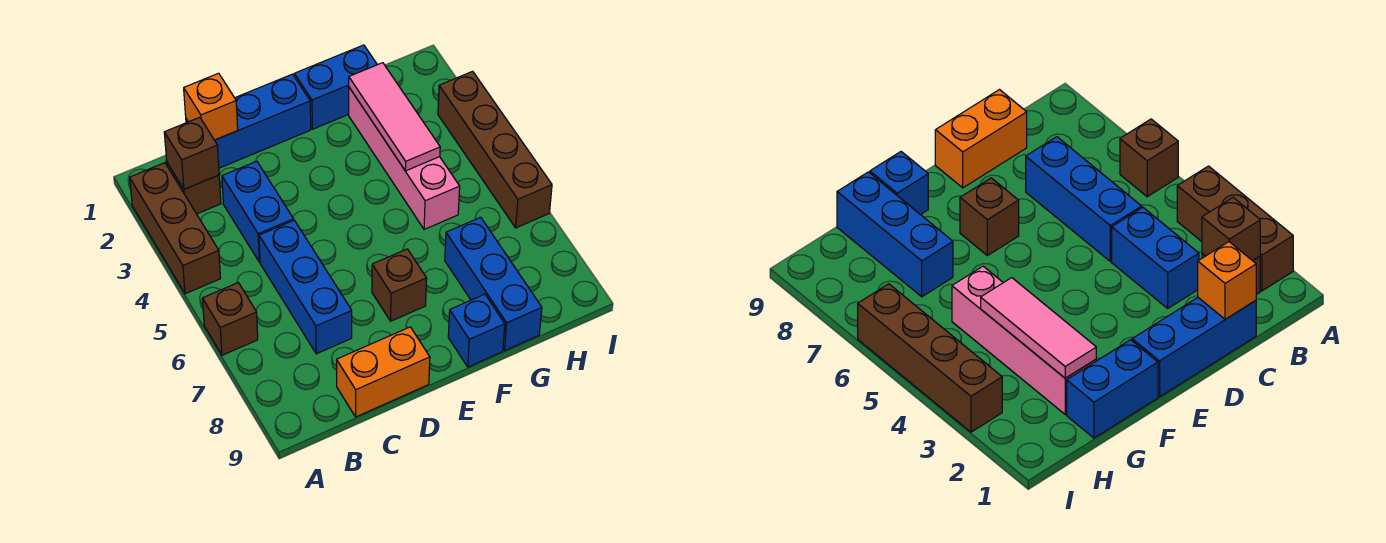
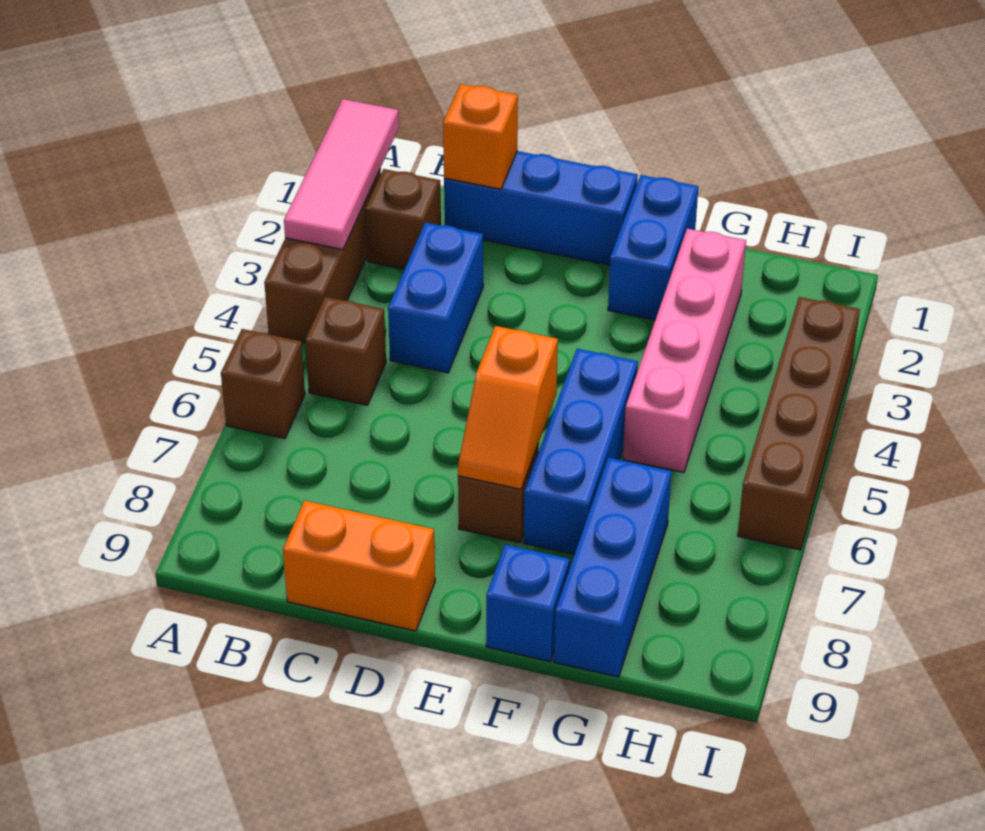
brown brick B2 level 2 -> brown brick B5 level 1
blue brick C5:C7 level 1 -> blue brick F5:F7 level 1
none -> orange slope E6:E7 level 2 top 6
blue brick F1:G1 level 1 -> blue brick F1:F2 level 1
pink tile G2:G4 level 2 -> pink tile A1:A3 level 2

